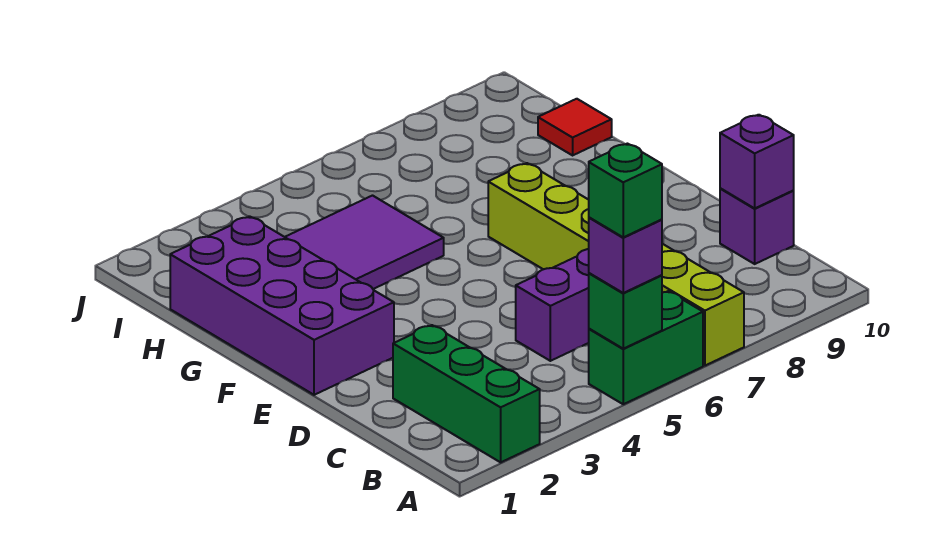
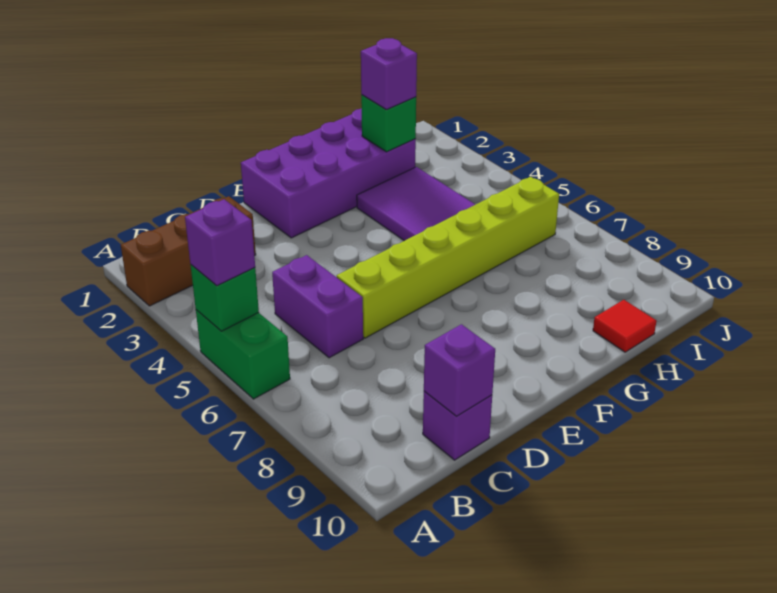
green brick A2:C2 level 1 -> brown brick A2:C2 level 1
green brick A5 level 4 -> green brick H2 level 2
lime brick A7:F7 level 1 -> lime brick D6:I6 level 1
none -> purple brick H2 level 3

